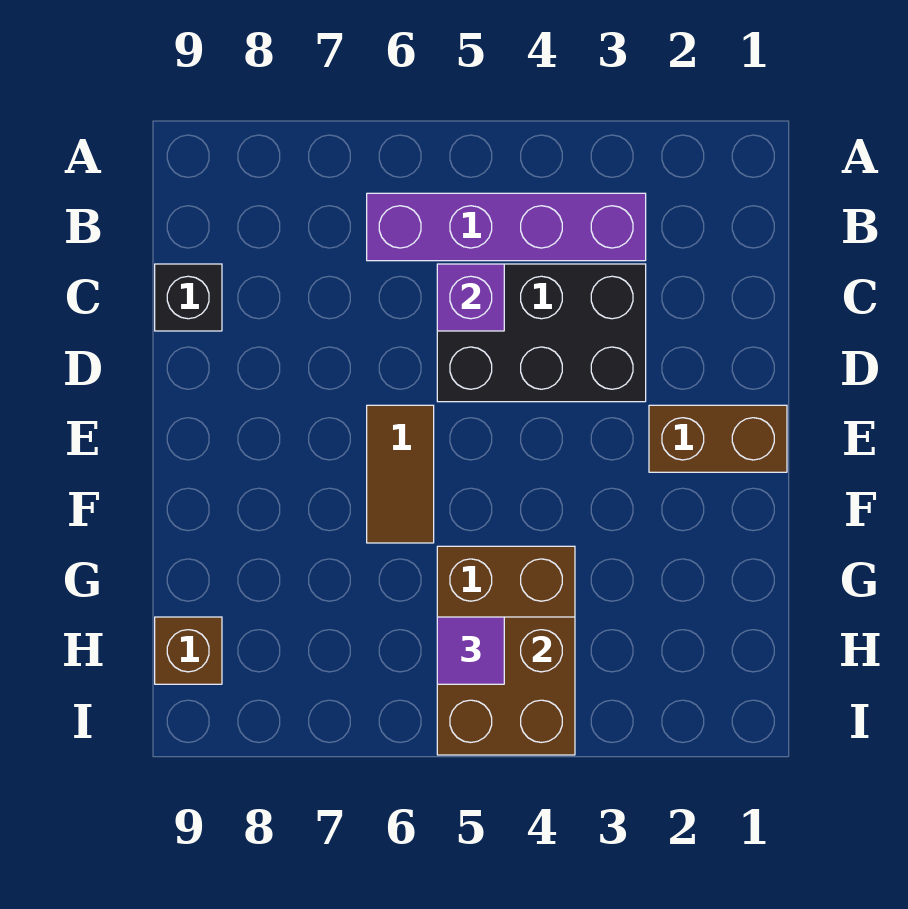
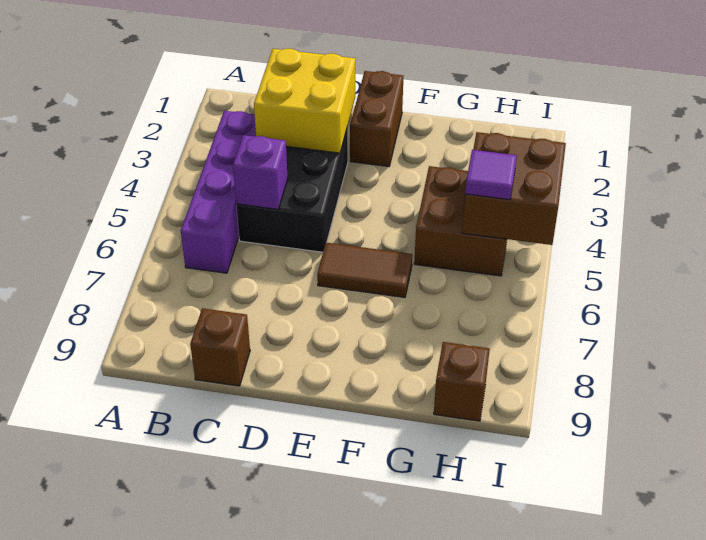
none -> yellow brick C2:D3 level 2
black brick C9 level 1 -> brown brick C9 level 1

